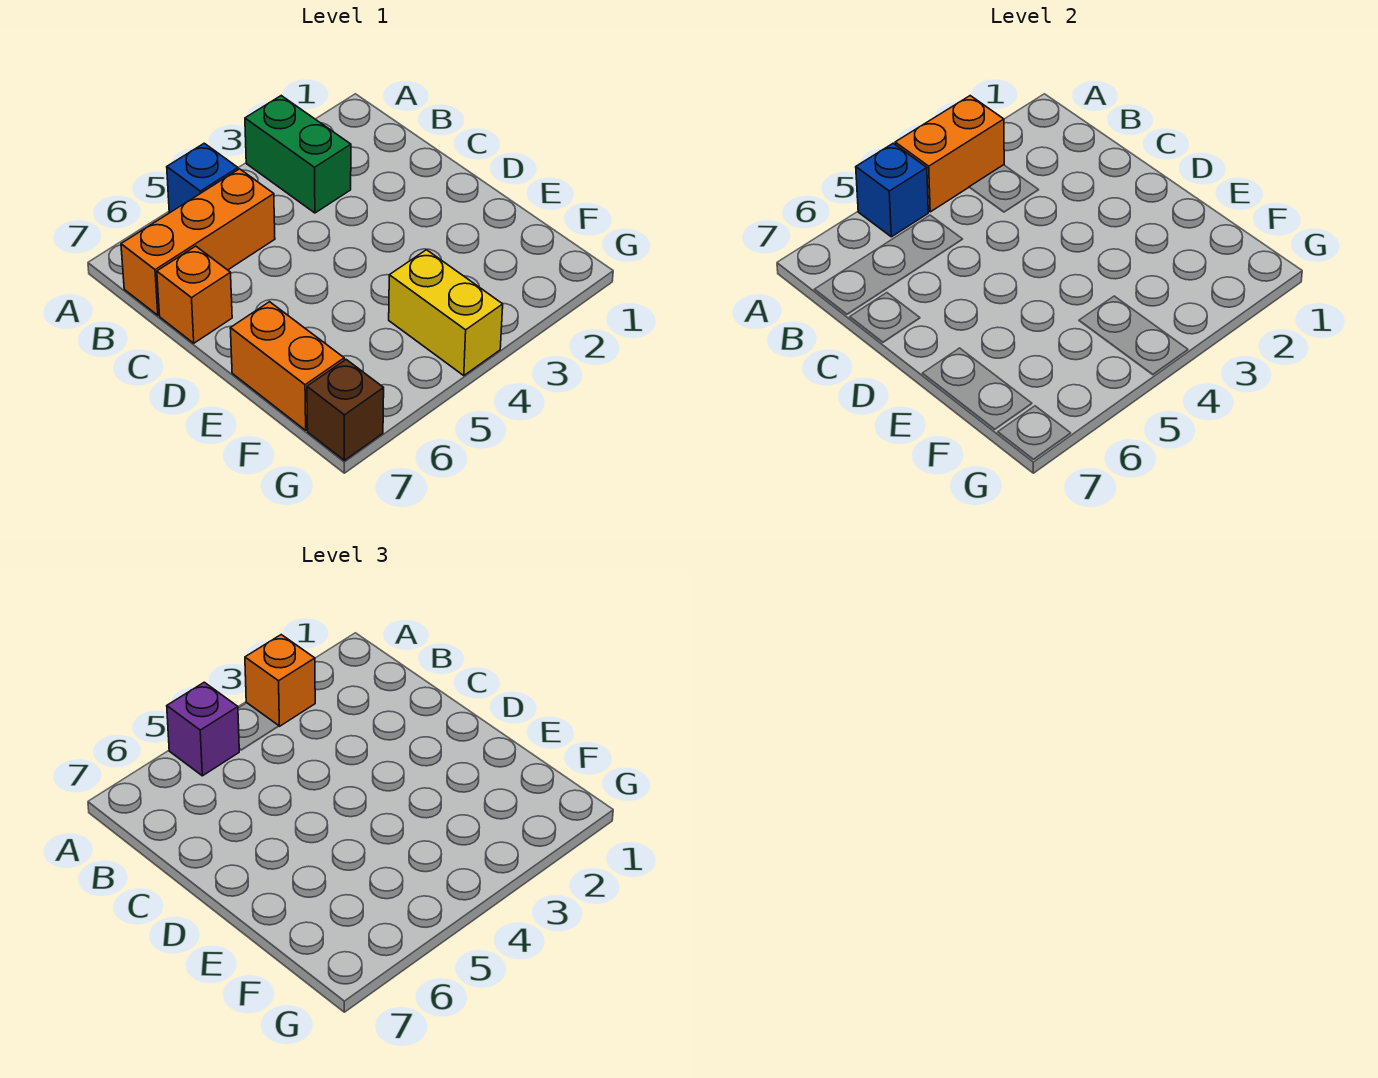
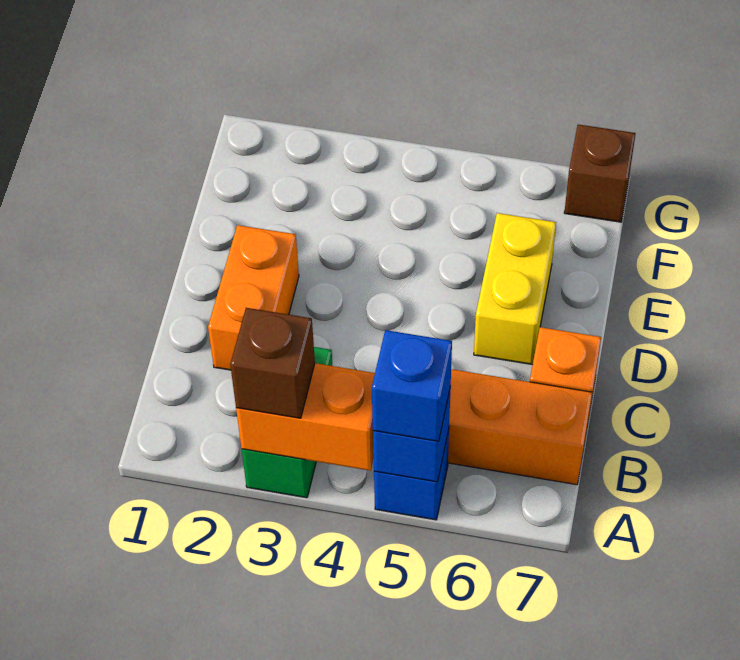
orange brick A3 level 3 -> brown brick A3 level 3
purple brick A5 level 3 -> blue brick A5 level 3
orange brick E7:F7 level 1 -> orange brick C2:D2 level 1
yellow brick F4:G4 level 1 -> yellow brick D6:E6 level 1

